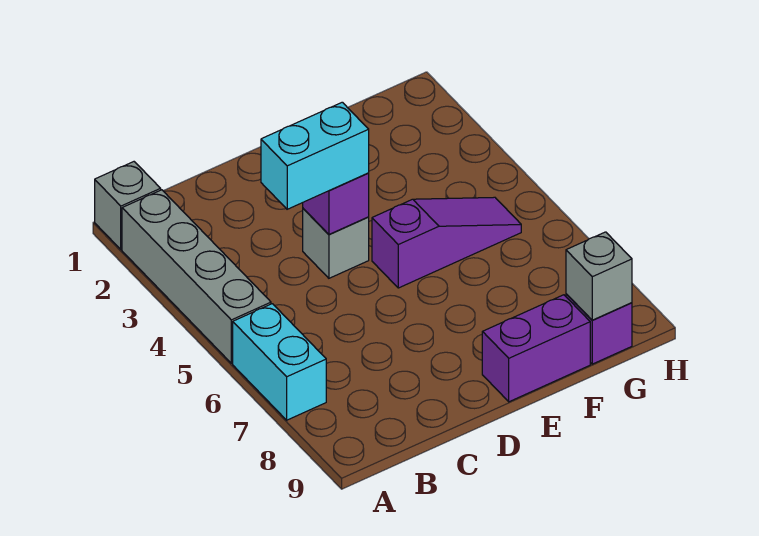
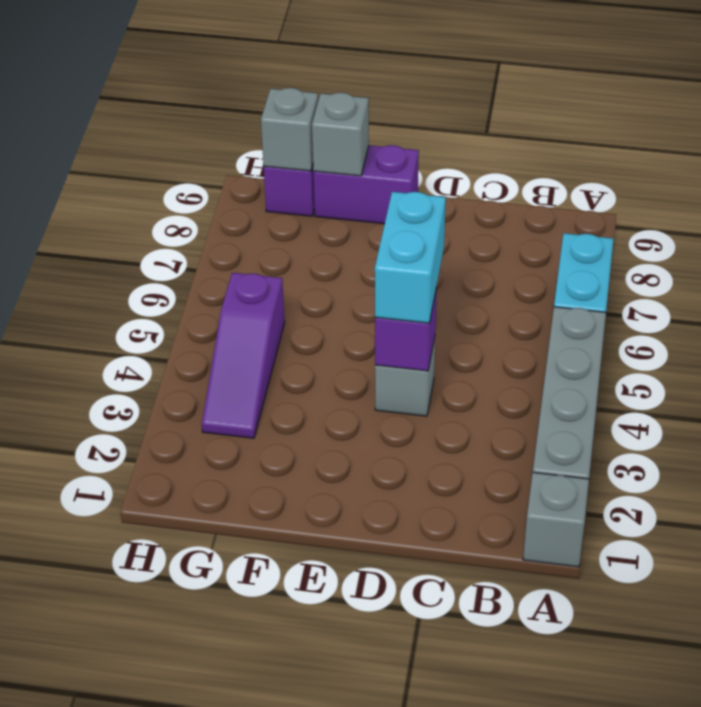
cyan brick C4:D4 level 3 -> cyan brick D4:D5 level 3
purple slope E5:G5 level 1 top E -> purple slope G3:G5 level 1 top 5
none -> grey brick F9 level 2

